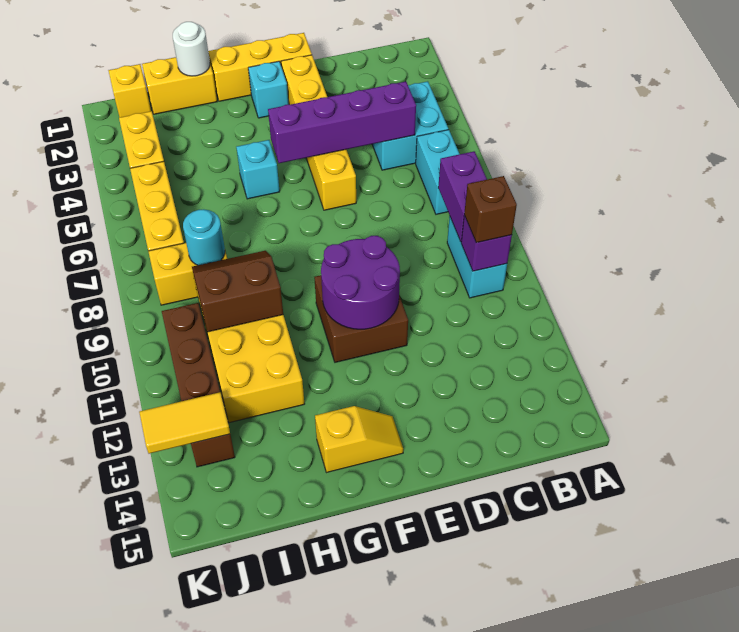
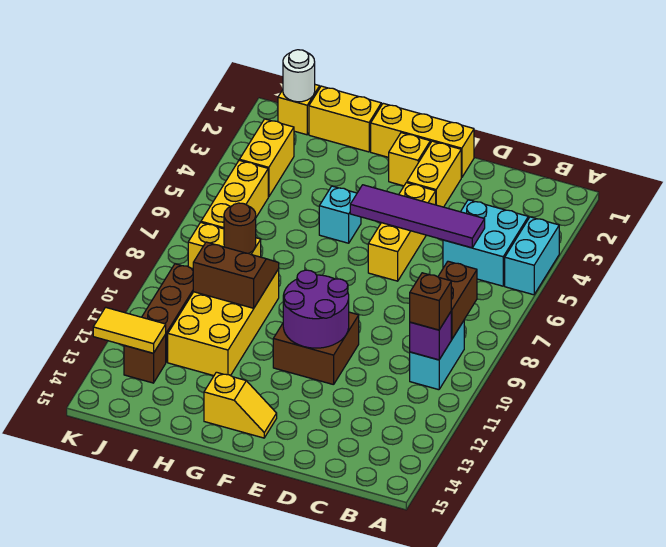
cyan brick B6:B7 level 1 -> cyan brick A4:A5 level 1
purple brick B8:B9 level 2 -> brown brick B8:B9 level 2
purple brick C5:F5 level 2 -> purple tile C5:F5 level 2
cyan brick F2 level 1 -> yellow brick F2 level 1
white round brick H1 level 2 -> white round brick J1 level 2
cyan round brick I8 level 2 -> brown round brick I8 level 2

